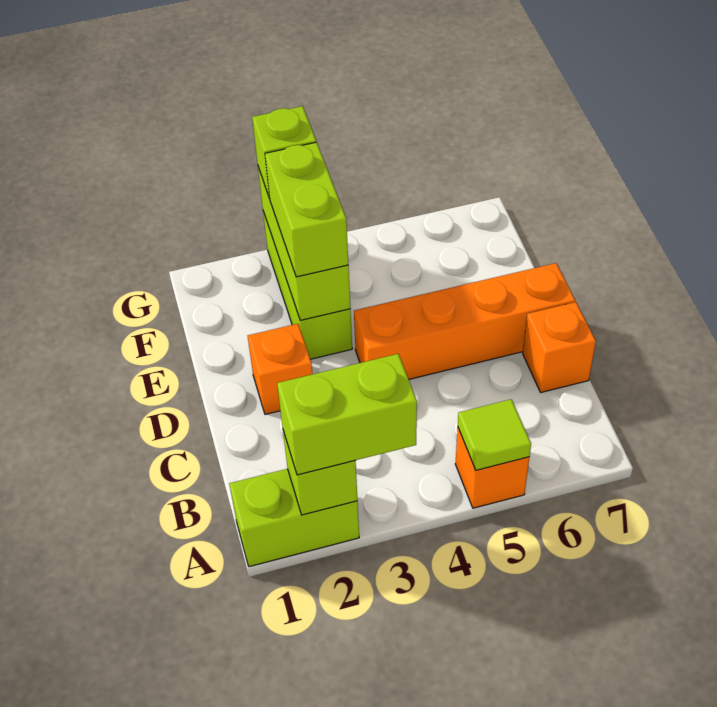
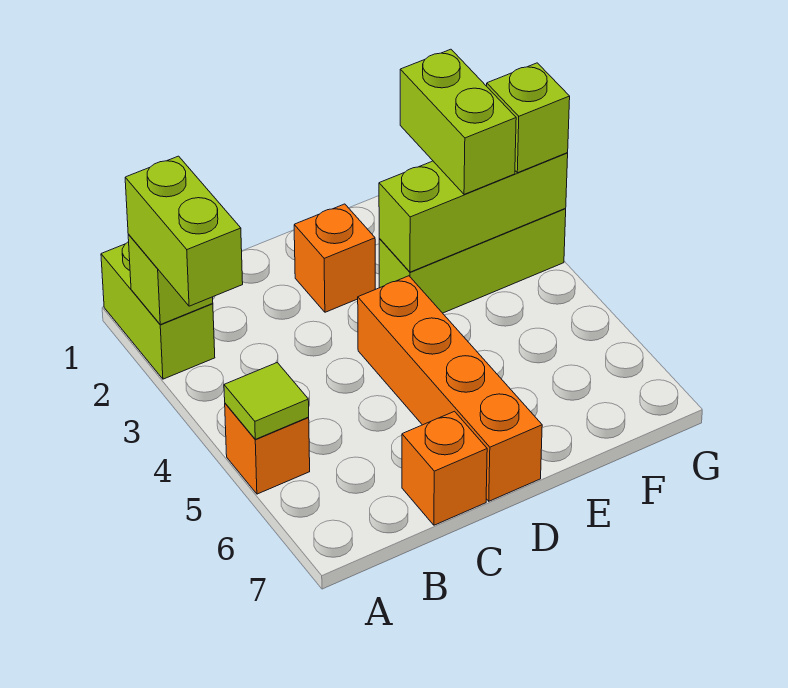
lime brick E3:F3 level 3 -> lime brick F2:F3 level 3

